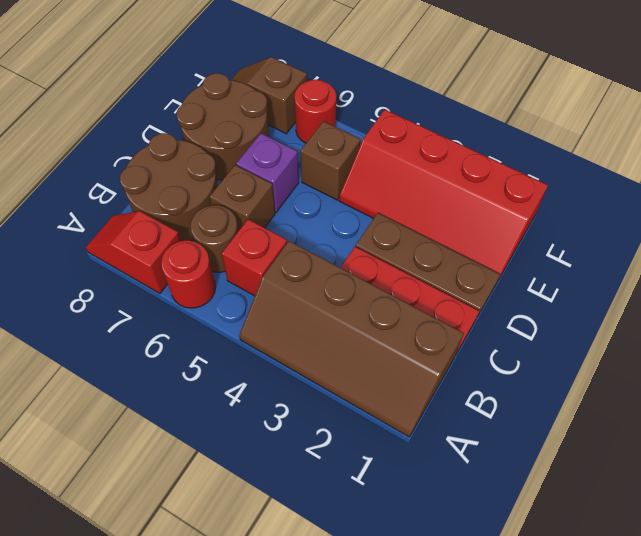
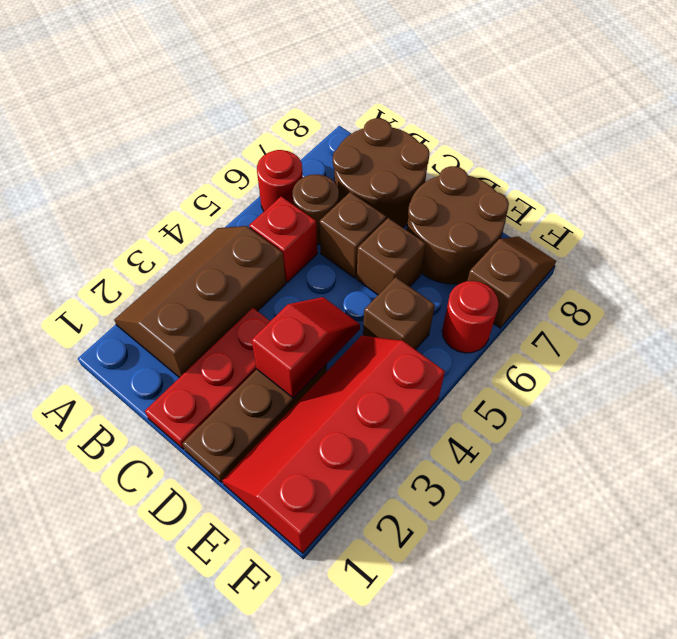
brown slope A1:B4 level 1 top B -> brown slope A2:B4 level 1 top B
red slope A7:A8 level 1 top 7 -> red slope D3:D4 level 2 top 3
purple brick D6 level 1 -> brown brick D6 level 1

